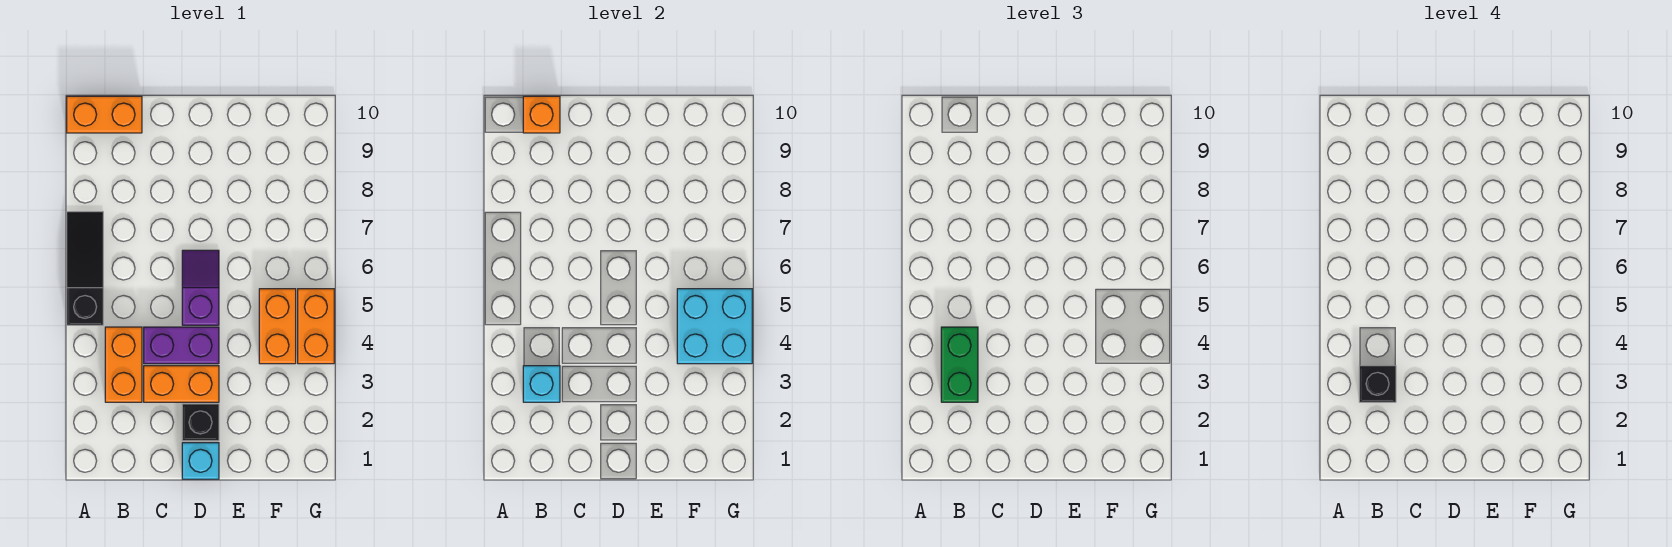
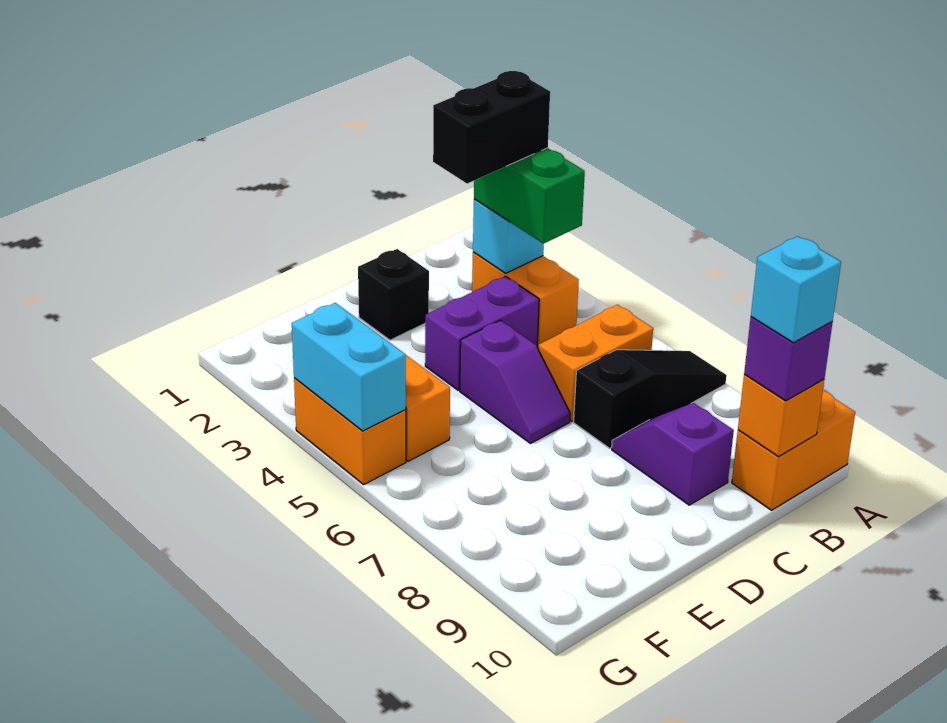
black slope A5:A7 level 1 top 5 -> black slope A7:C7 level 1 top C
black brick B3 level 4 -> black brick B3:C3 level 4
none -> purple brick B10 level 3
orange brick C3:D3 level 1 -> orange brick B6:C6 level 1
none -> purple slope C8:C9 level 1 top 9
cyan brick D1 level 1 -> cyan brick B10 level 4
cyan brick F4:G5 level 2 -> cyan brick G4:G5 level 2

